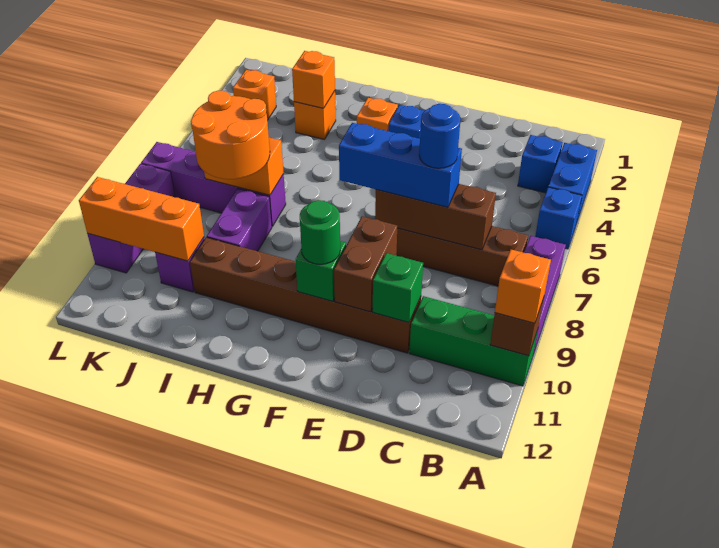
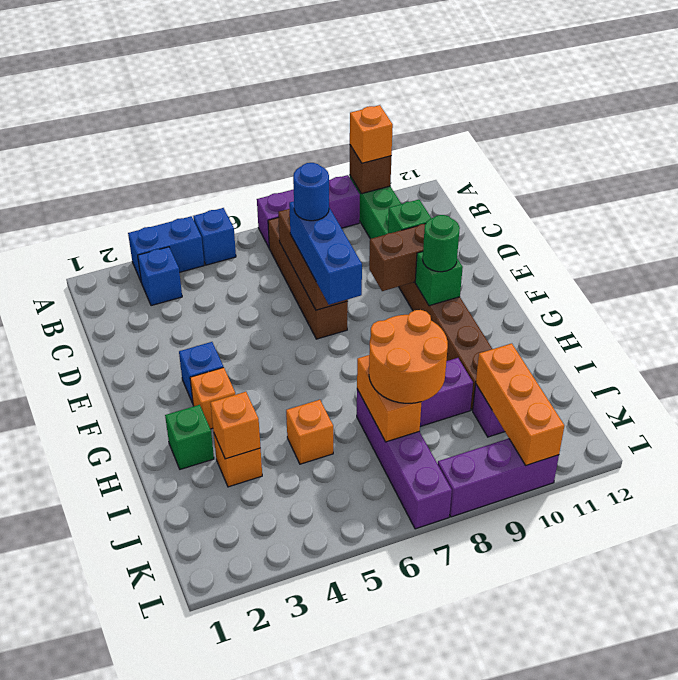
none -> green brick H2 level 1
orange brick K3 level 1 -> orange brick I5 level 1

